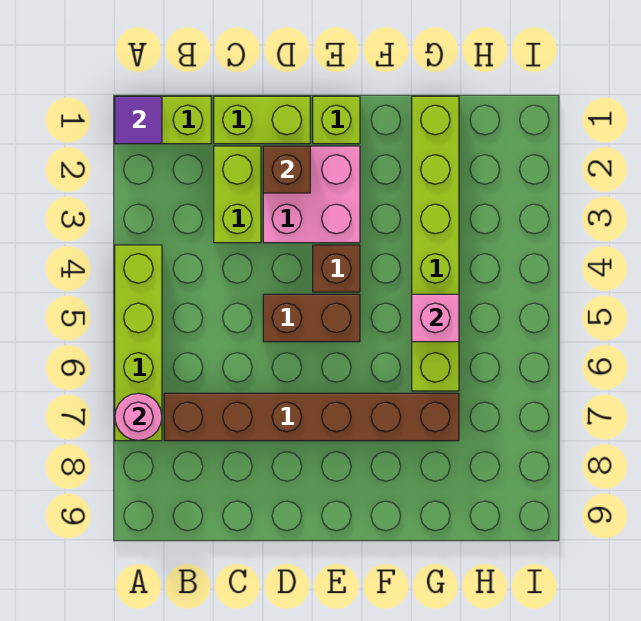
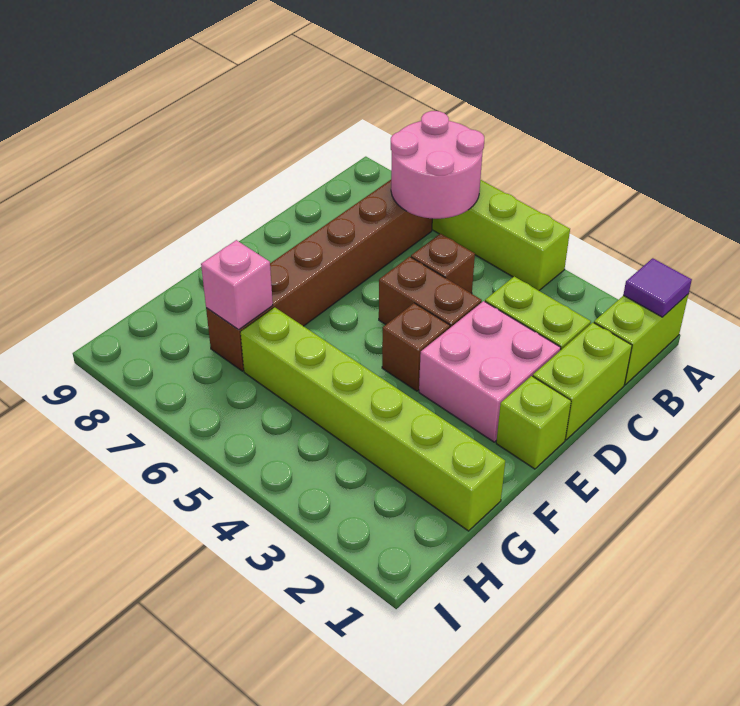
pink round brick A7 level 2 -> pink round brick A6:B7 level 2
brown brick D2 level 2 -> brown brick C5 level 1
brown brick D5:E5 level 1 -> brown brick D4:D5 level 1
pink brick G5 level 2 -> pink brick G7 level 2

